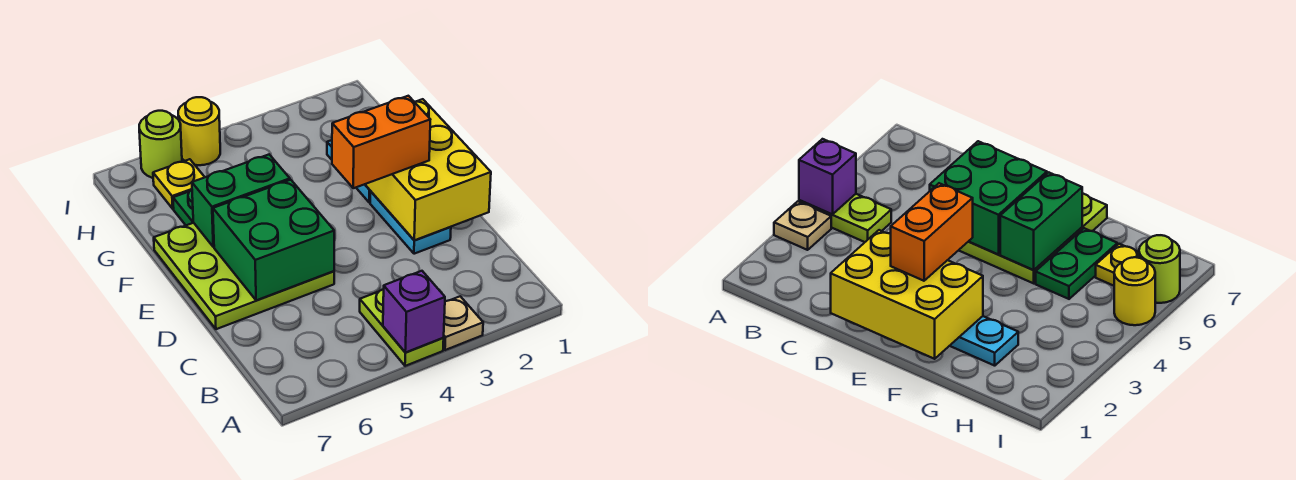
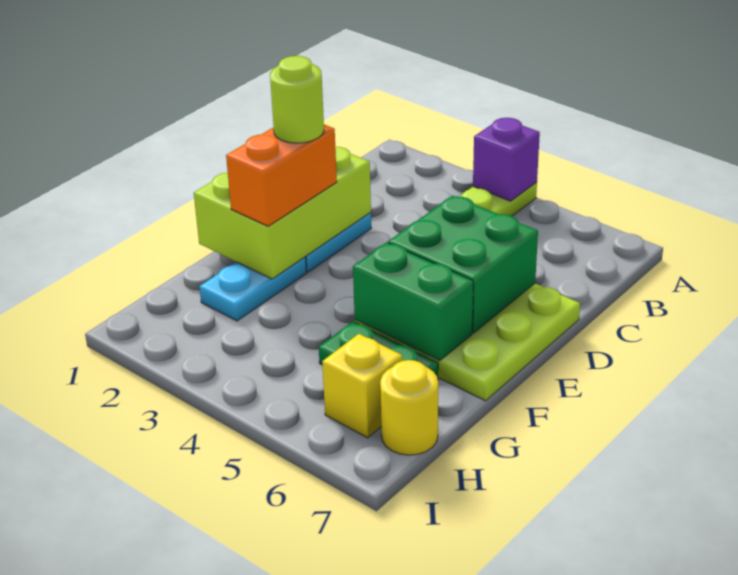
tan plate A3 level 1 -> none
yellow brick D1:F2 level 2 -> lime brick D1:F2 level 2
orange brick E2:E3 level 3 -> orange brick E2:F2 level 3
yellow plate H6 level 1 -> yellow brick H6 level 1
yellow round brick I5 level 1 -> yellow round brick H7 level 1
lime round brick I6 level 1 -> lime round brick E2 level 4

